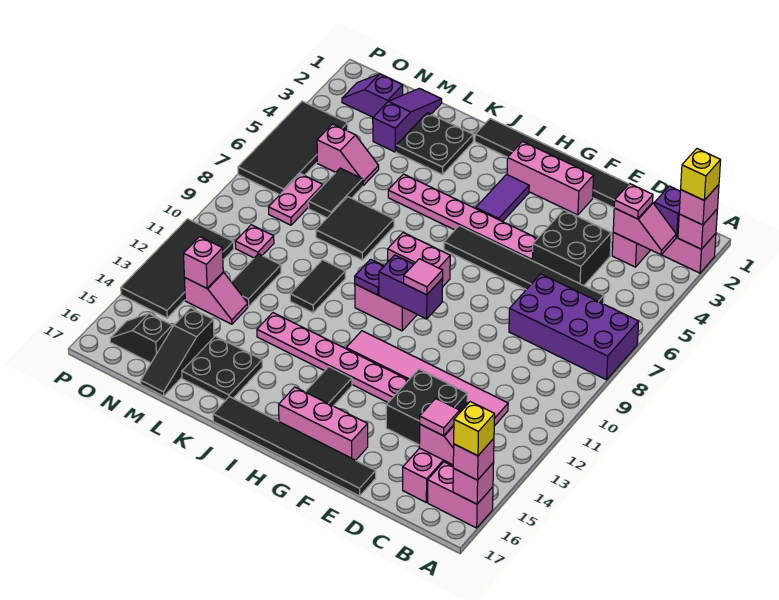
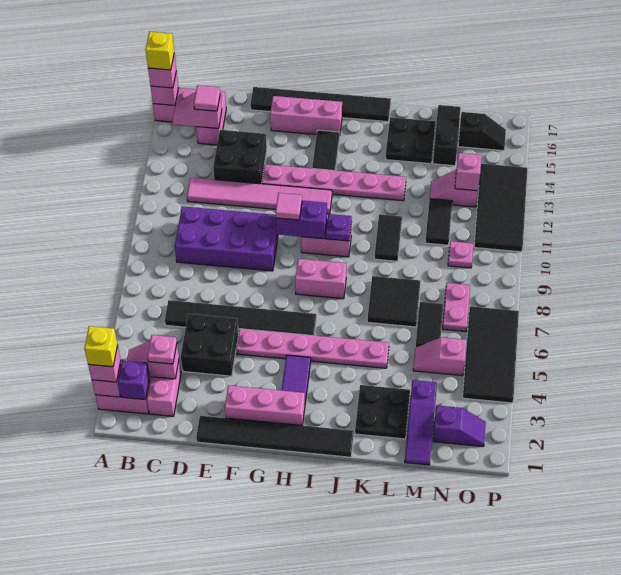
purple brick A7:D8 level 1 -> purple brick C9:F10 level 1

